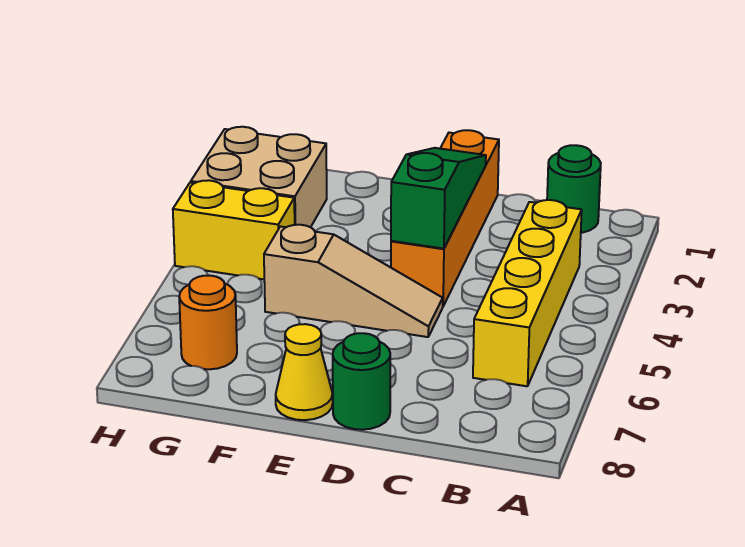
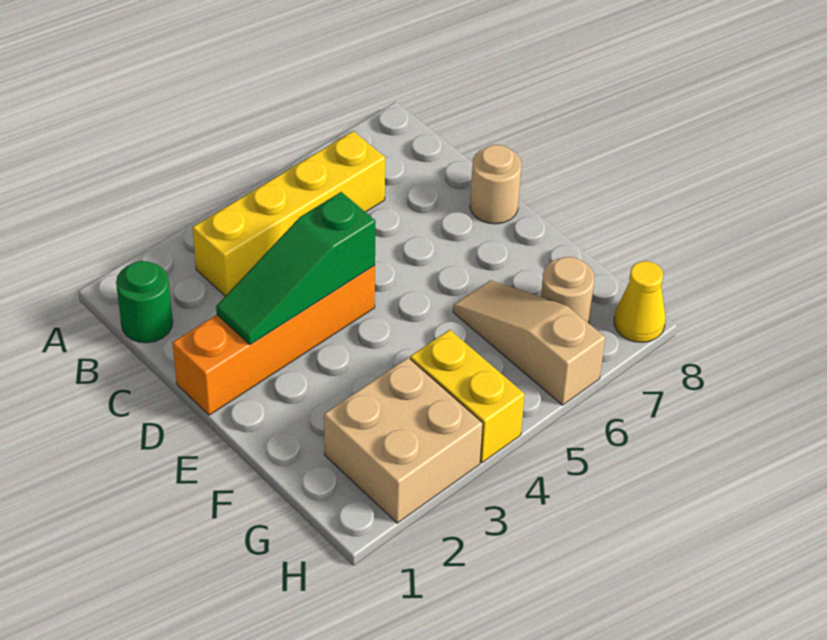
tan slope D5:F5 level 1 top F -> tan slope F6:H6 level 1 top H
green round brick D8 level 1 -> tan round brick D8 level 1
yellow cone E8 level 1 -> yellow cone H8 level 1
orange round brick G7 level 1 -> tan round brick G7 level 1

